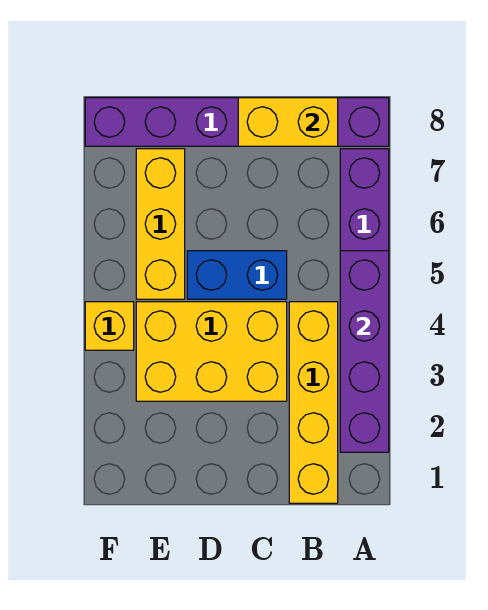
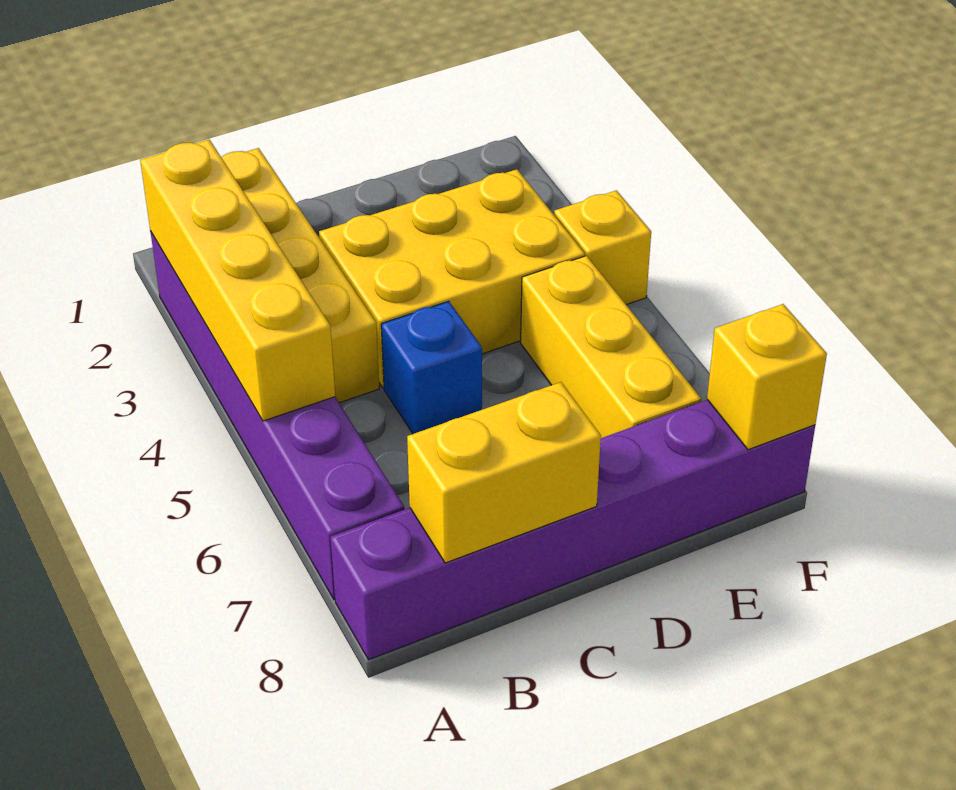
purple brick A2:A5 level 2 -> yellow brick A2:A5 level 2
blue brick C5:D5 level 1 -> blue brick C5 level 1
none -> yellow brick F8 level 2

